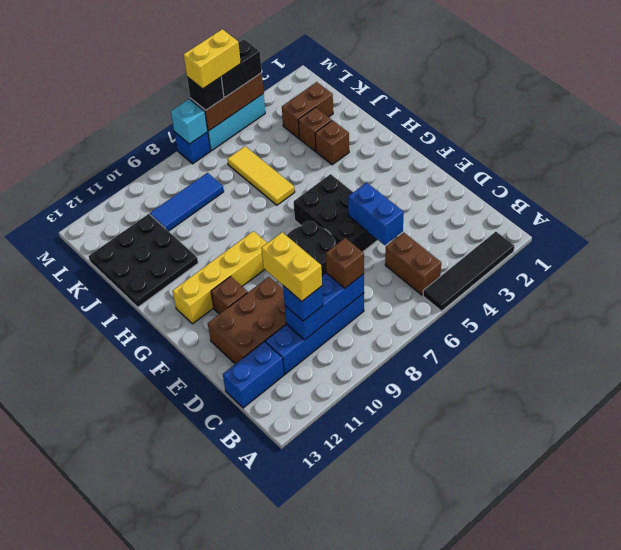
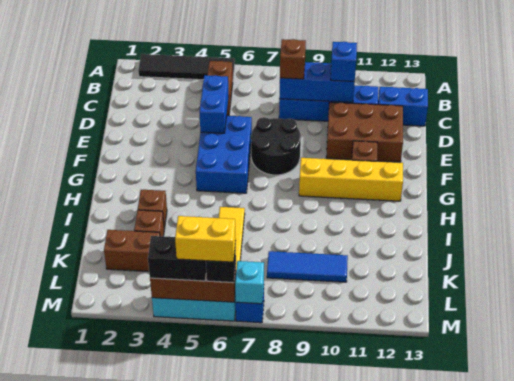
yellow brick C10:D10 level 4 -> none
black brick E5:G6 level 1 -> blue brick E5:G6 level 1
black plate I11:K13 level 1 -> none

